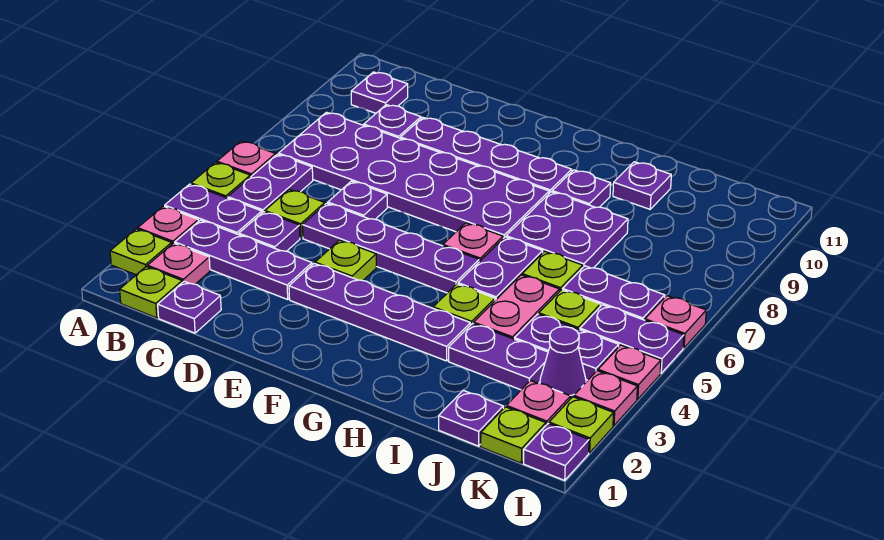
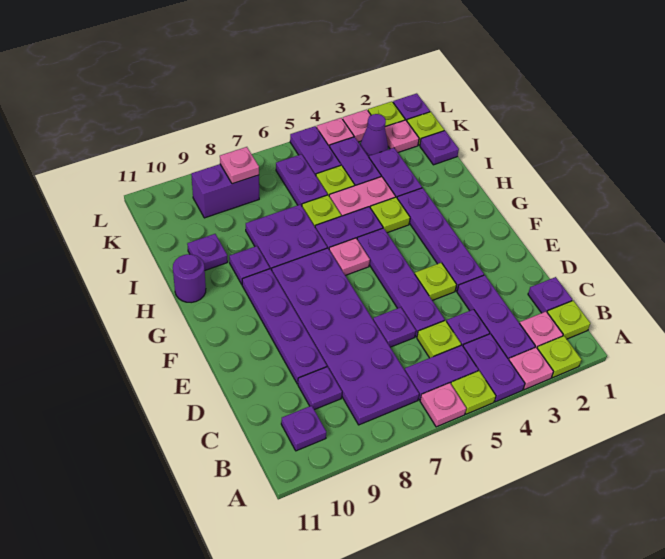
none -> purple round brick H11 level 1
none -> purple brick K8:K9 level 1
pink plate L6 level 1 -> pink plate K8 level 2

